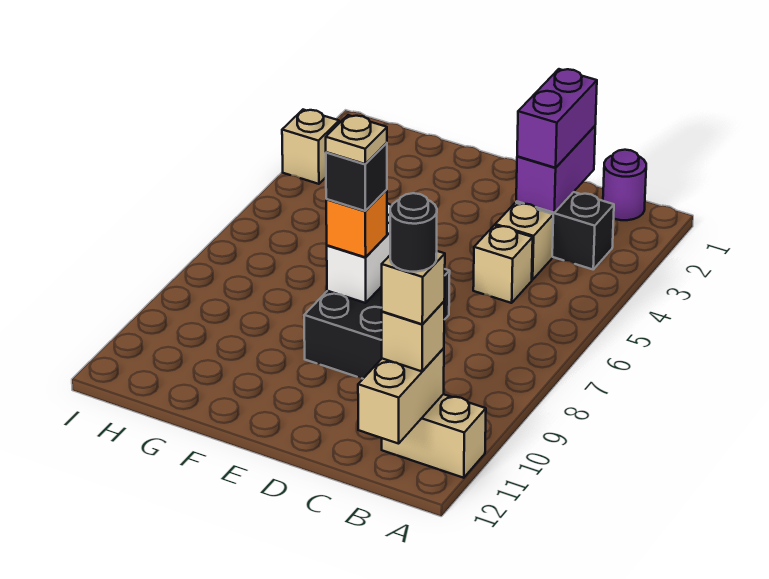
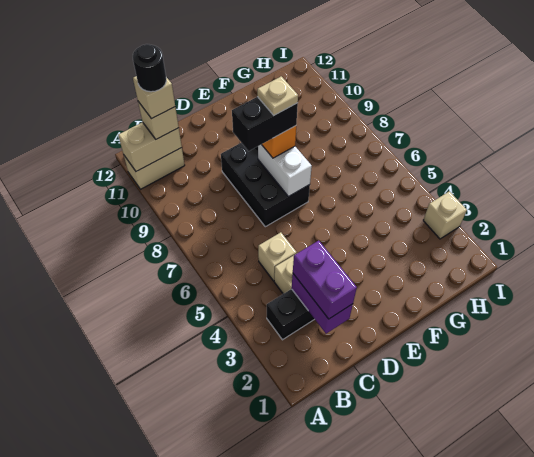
purple round brick B1 level 1 -> none
tan brick B11:B12 level 2 -> tan brick A11:B11 level 2
black brick E8 level 4 -> black brick D8:E8 level 4

